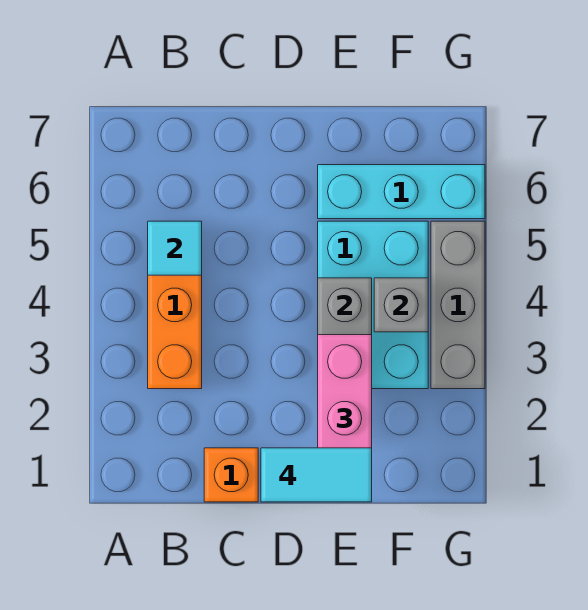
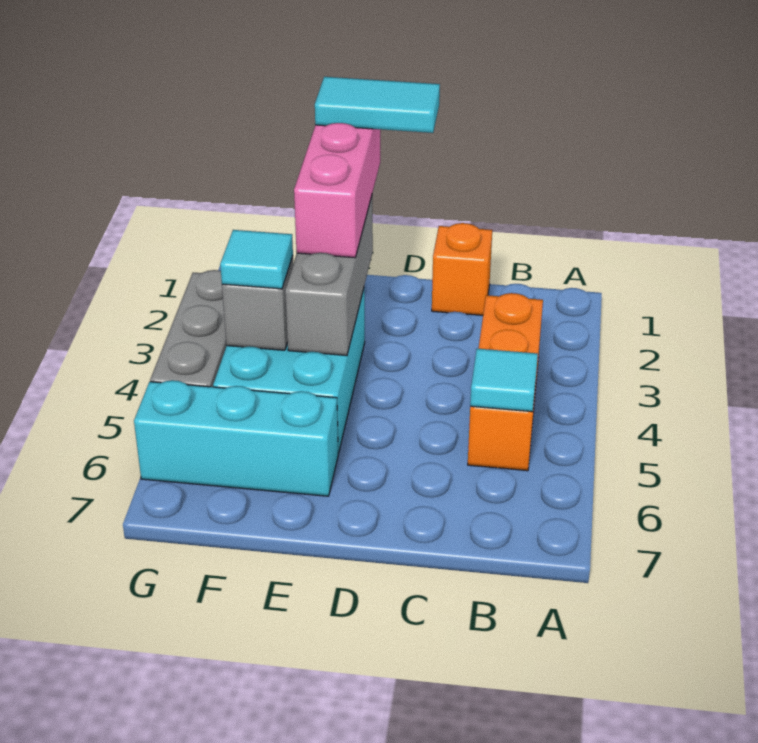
none -> cyan tile F4 level 3

